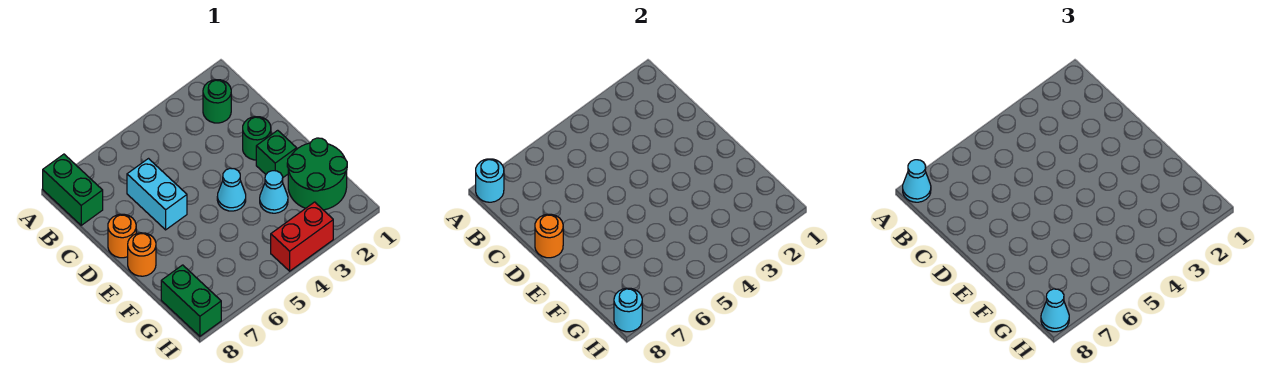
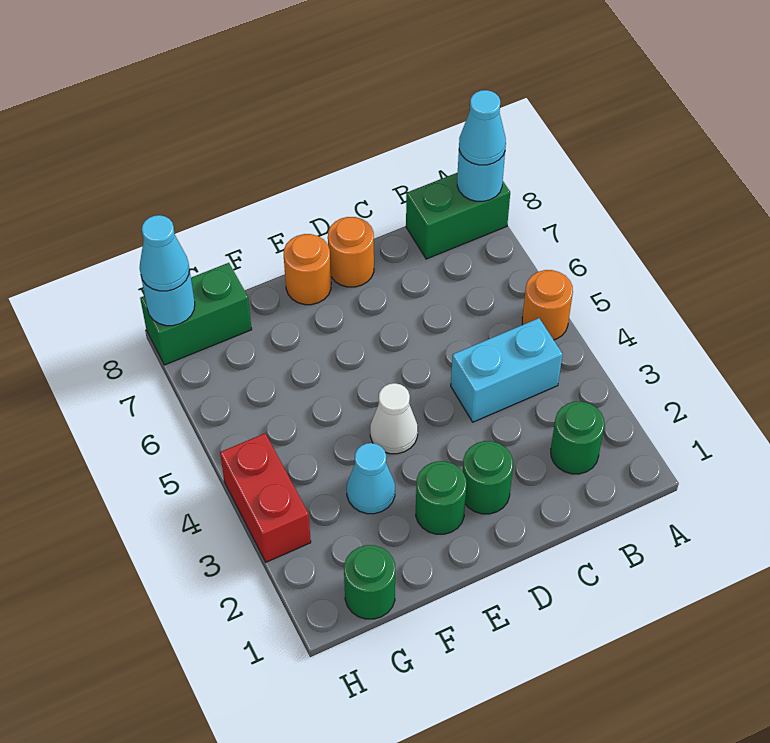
cyan brick C6:D6 level 1 -> cyan brick B4:C4 level 1
orange round brick D8 level 2 -> orange round brick A5 level 1
green brick E2 level 1 -> green round brick E2 level 1
cyan cone E4 level 1 -> white cone E4 level 1
green round brick F1:G2 level 1 -> green round brick G1 level 1

